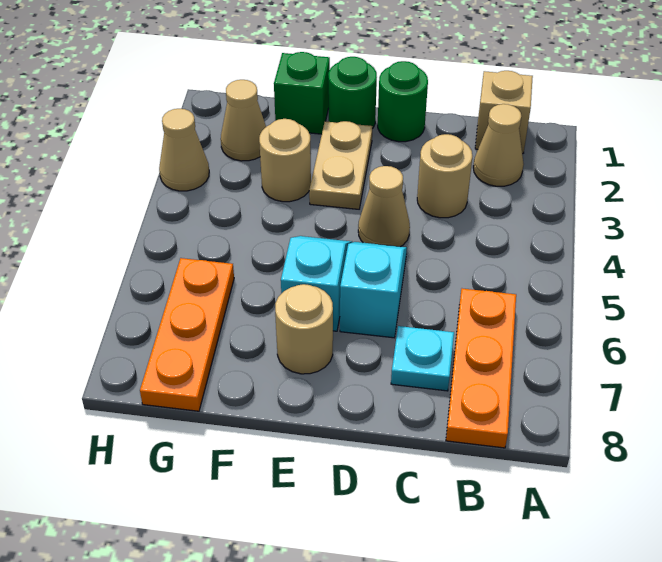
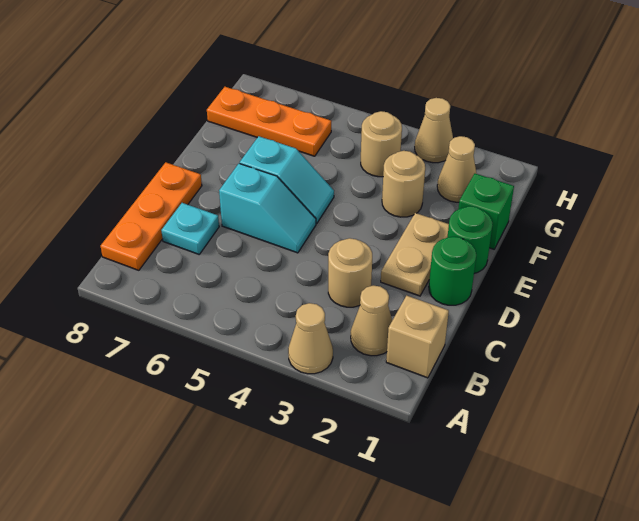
orange plate B6:B8 level 1 -> orange plate B8:D8 level 1
tan cone D4 level 1 -> tan cone A3 level 1
tan plate E2:E3 level 1 -> tan plate D2:E2 level 1
tan round brick E7 level 1 -> tan round brick G4 level 1

